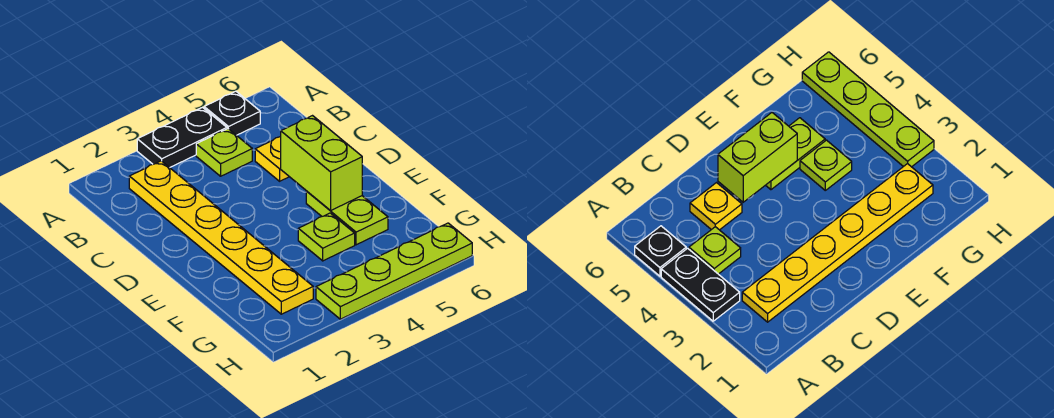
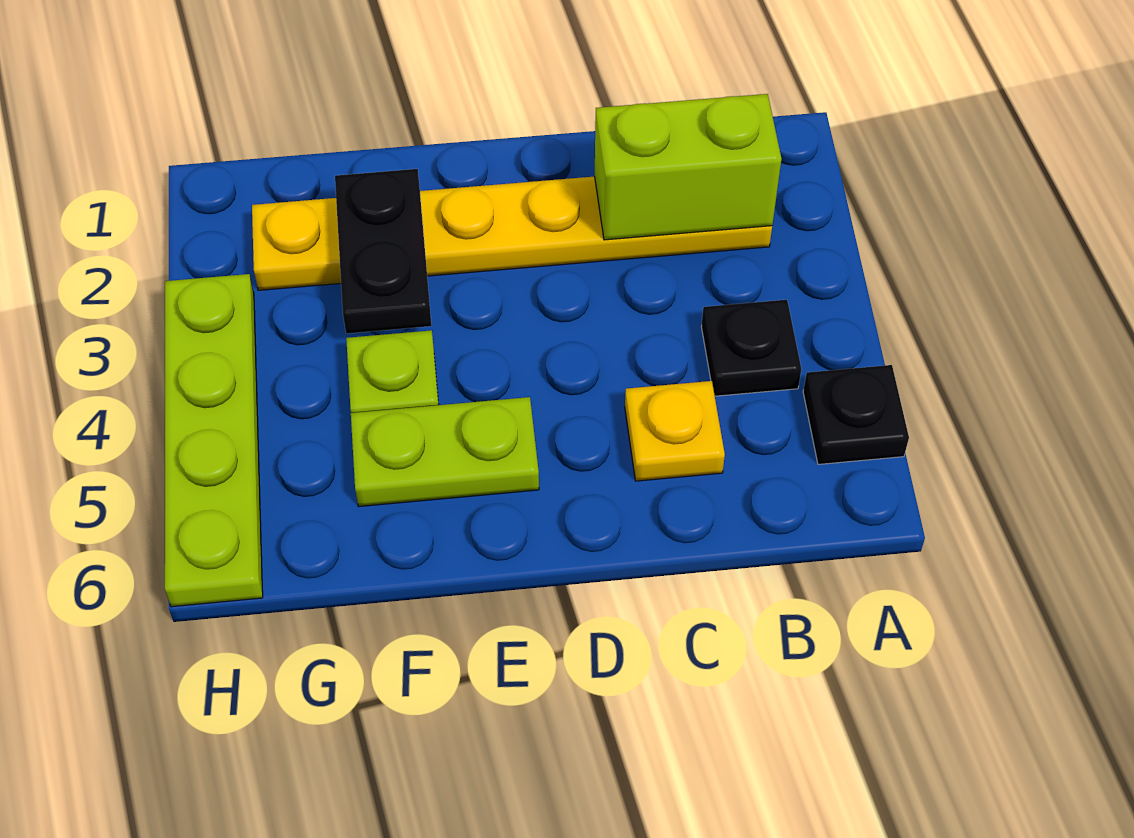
black plate A3:A4 level 1 -> black plate F2:F3 level 2
lime plate B4 level 1 -> black plate B4 level 1
lime brick D5:E5 level 2 -> lime brick B2:C2 level 2

